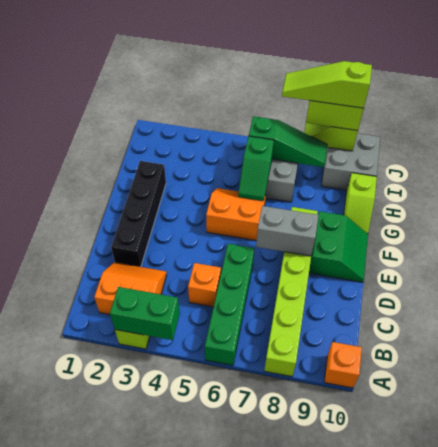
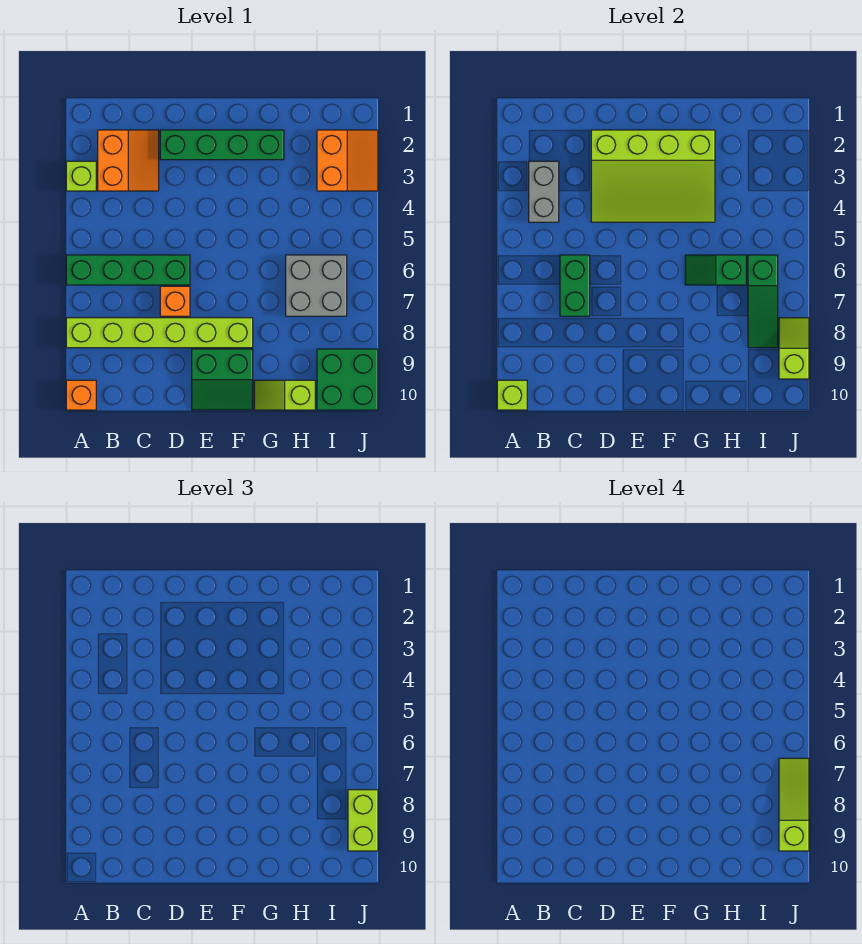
green brick A3:A4 level 2 -> green brick C6:C7 level 2
none -> lime brick A10 level 2
orange brick C5 level 1 -> orange brick D7 level 1
black brick D2:G2 level 1 -> green brick D2:G2 level 1
none -> lime slope D2:G4 level 2 top 2
grey brick E7:E8 level 2 -> grey brick B3:B4 level 2
orange slope F5:G6 level 1 top F -> orange slope I2:J3 level 1 top I
grey brick I9:J10 level 1 -> green brick I9:J10 level 1

